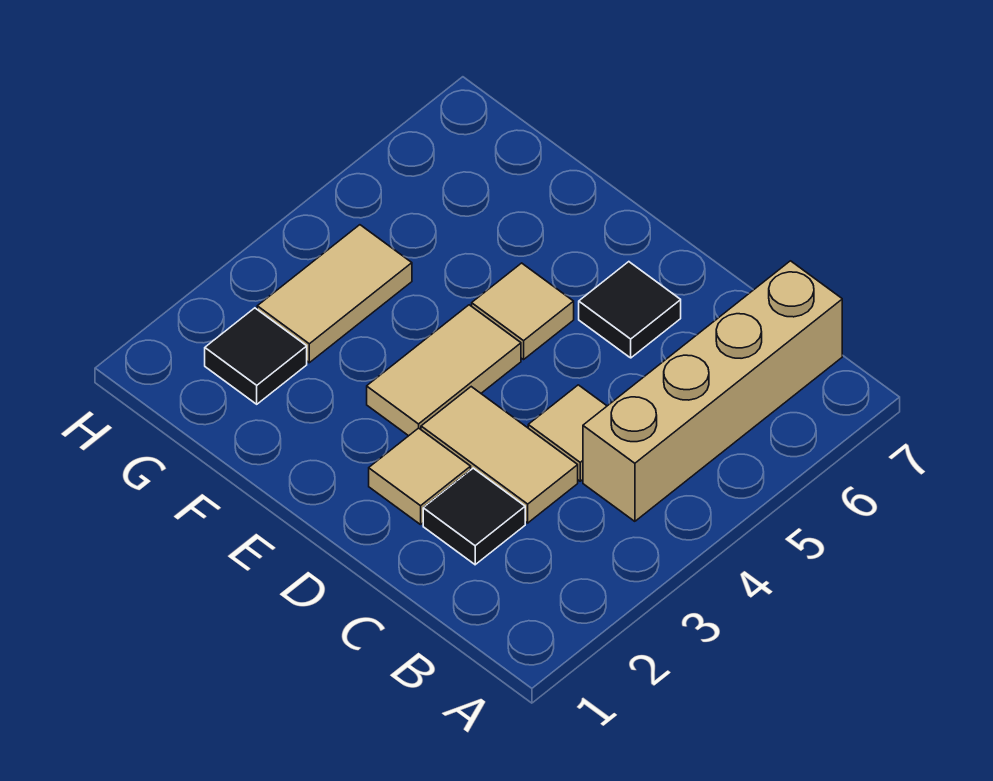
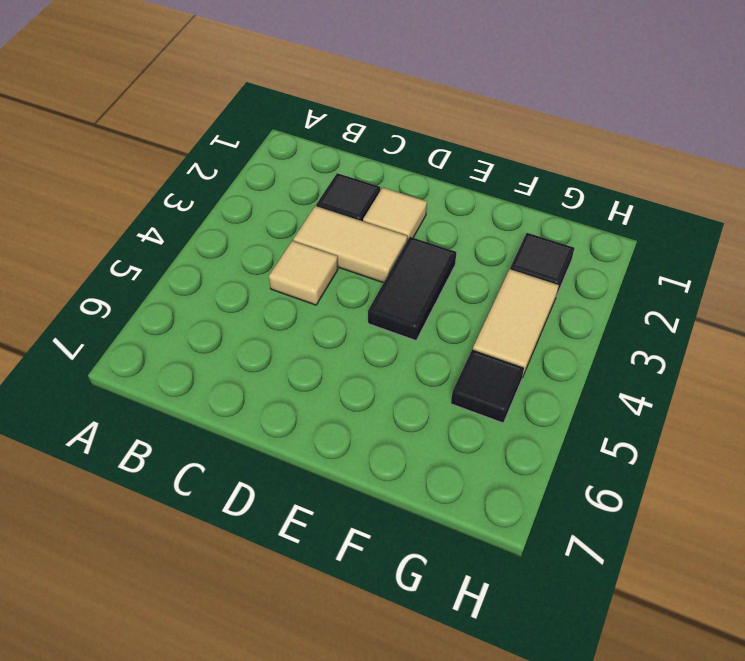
tan brick B4:B7 level 1 -> none
black tile D6 level 1 -> black tile G5 level 1
tan tile E3:E4 level 1 -> black tile E3:E4 level 1
tan tile E5 level 1 -> none

